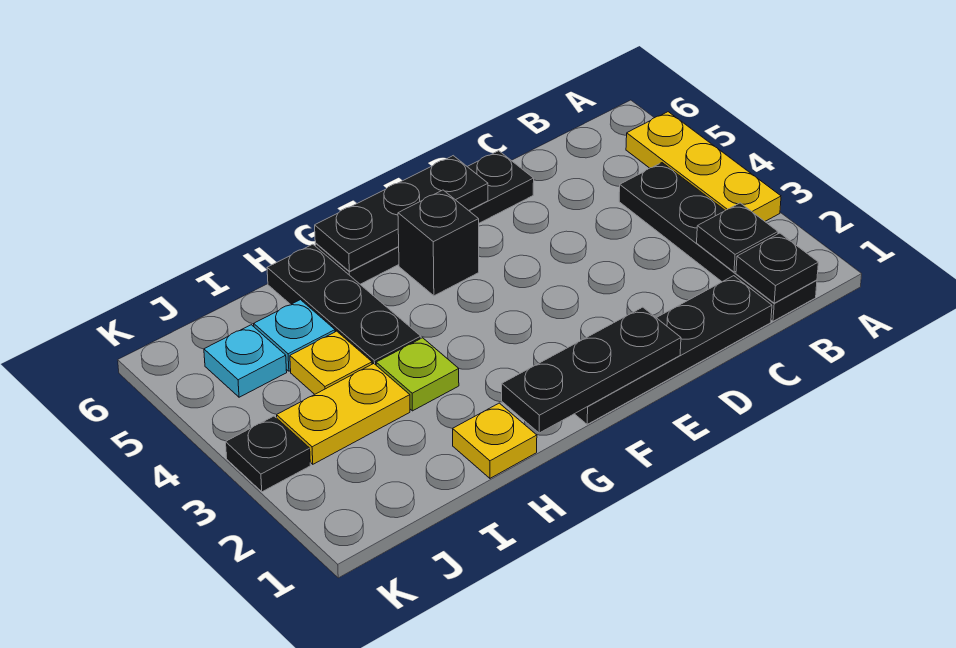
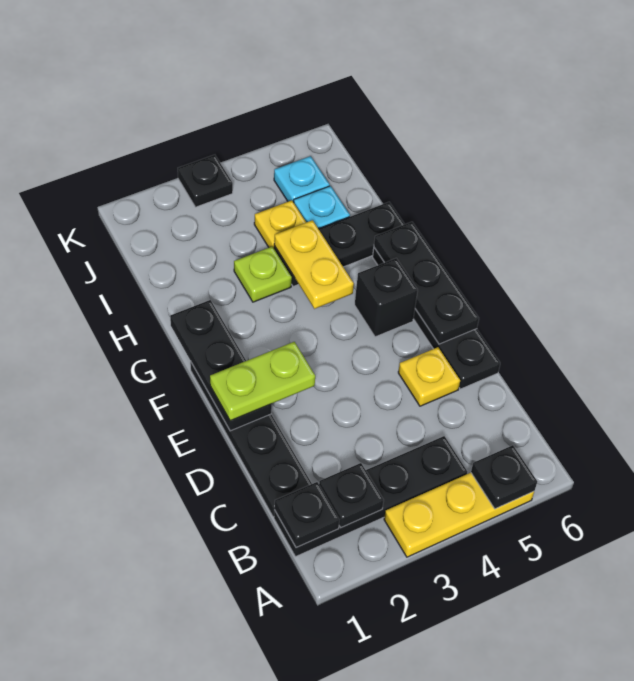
none -> black plate A5 level 2
none -> lime plate E1:E2 level 3
yellow plate H1 level 1 -> yellow plate D5 level 1
yellow plate I3:J3 level 1 -> yellow plate G4:H4 level 2

